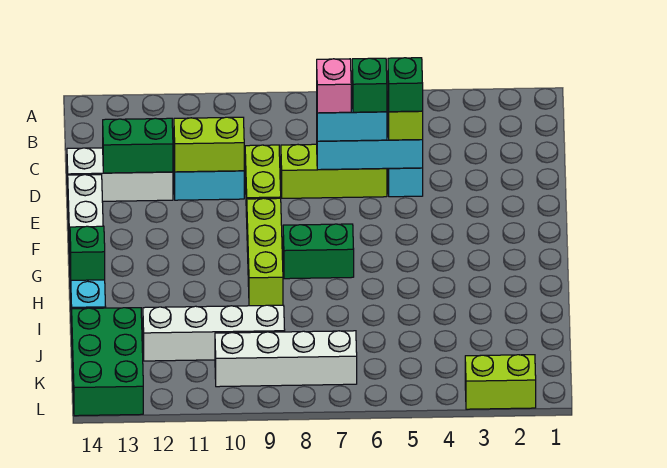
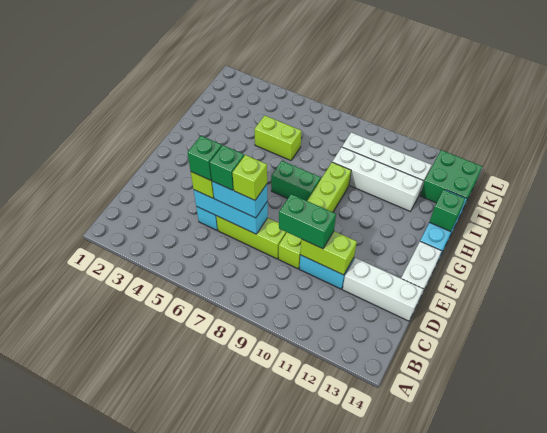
pink brick D7 level 4 -> lime brick D7 level 4
green brick D12:D13 level 2 -> green brick D9:D10 level 3
green brick J13:L14 level 1 -> green brick J13:K14 level 1
white brick K7:K10 level 1 -> white brick I9:I12 level 1
lime brick L2:L3 level 1 -> lime brick I5:I6 level 1

